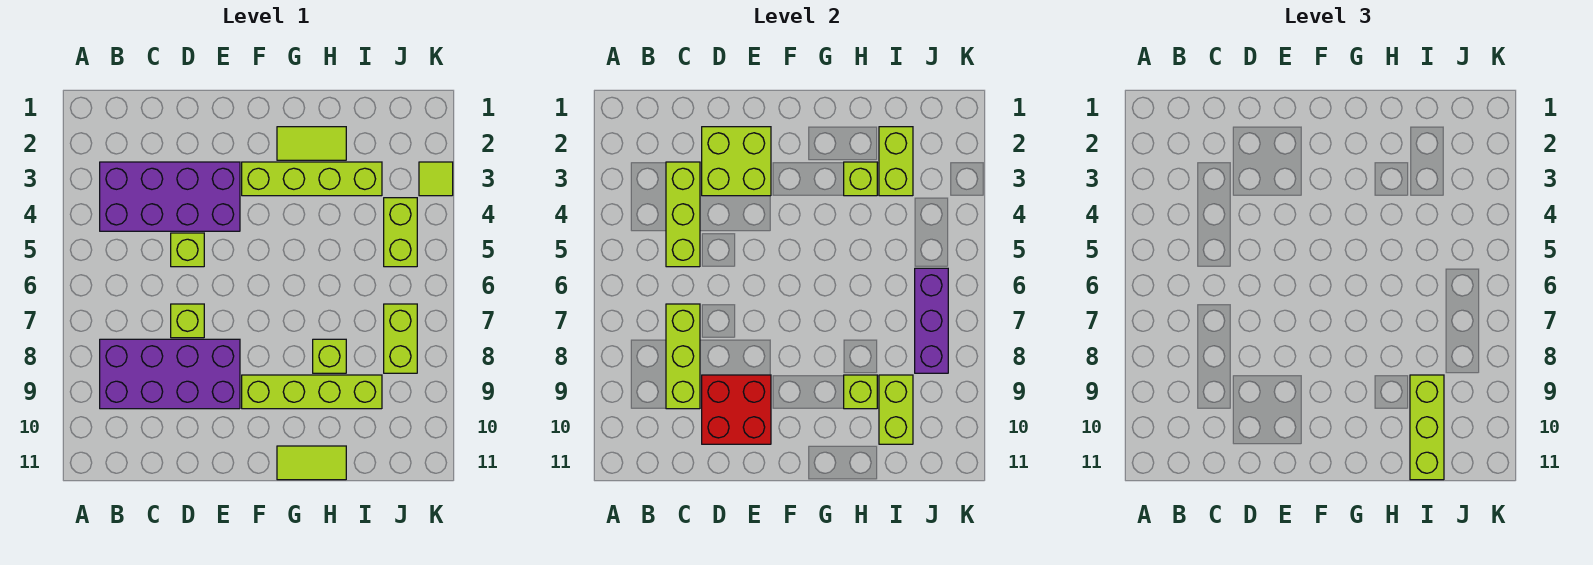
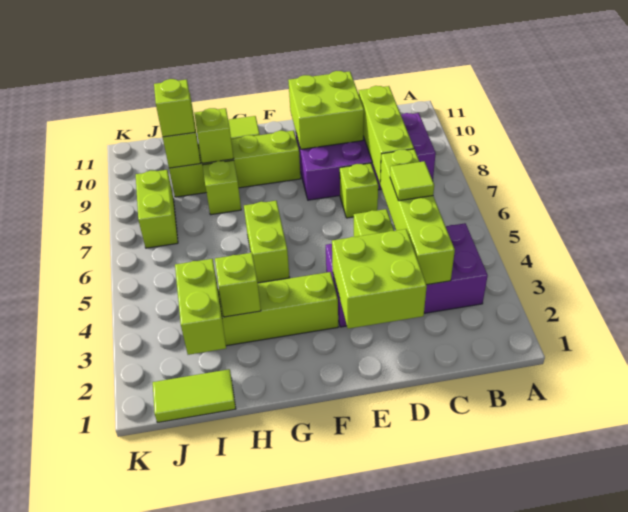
lime brick C3:C5 level 2 -> lime brick C3:C6 level 2
red brick D9:E10 level 2 -> lime brick D9:E10 level 2
lime tile G2:H2 level 1 -> lime tile I1:J1 level 1
lime brick I9:I11 level 3 -> lime brick I9 level 3
lime brick J4:J5 level 1 -> lime brick G5:G6 level 1
purple brick J6:J8 level 2 -> none
lime tile K3 level 1 -> lime tile C5 level 3

